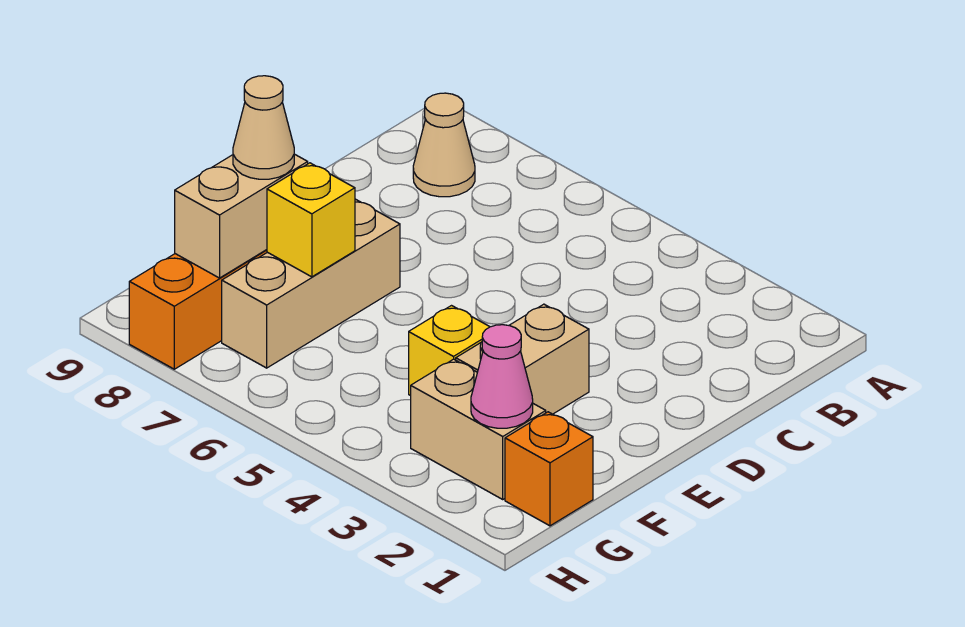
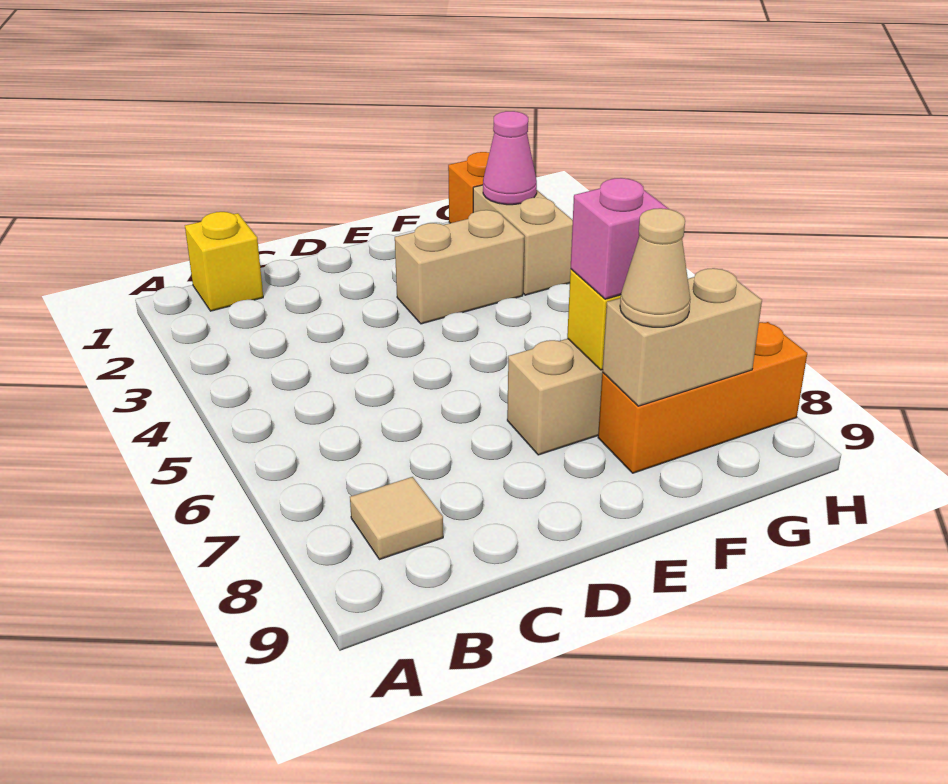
tan cone B8 level 1 -> tan tile B8 level 1
yellow brick F4 level 1 -> yellow brick B1 level 1
none -> pink brick F7 level 3

